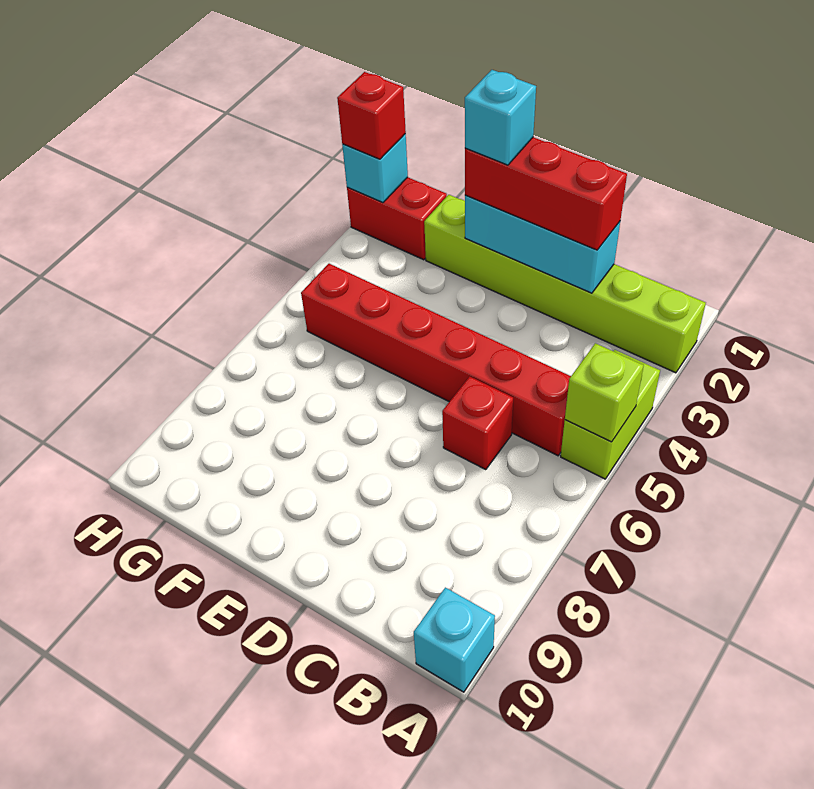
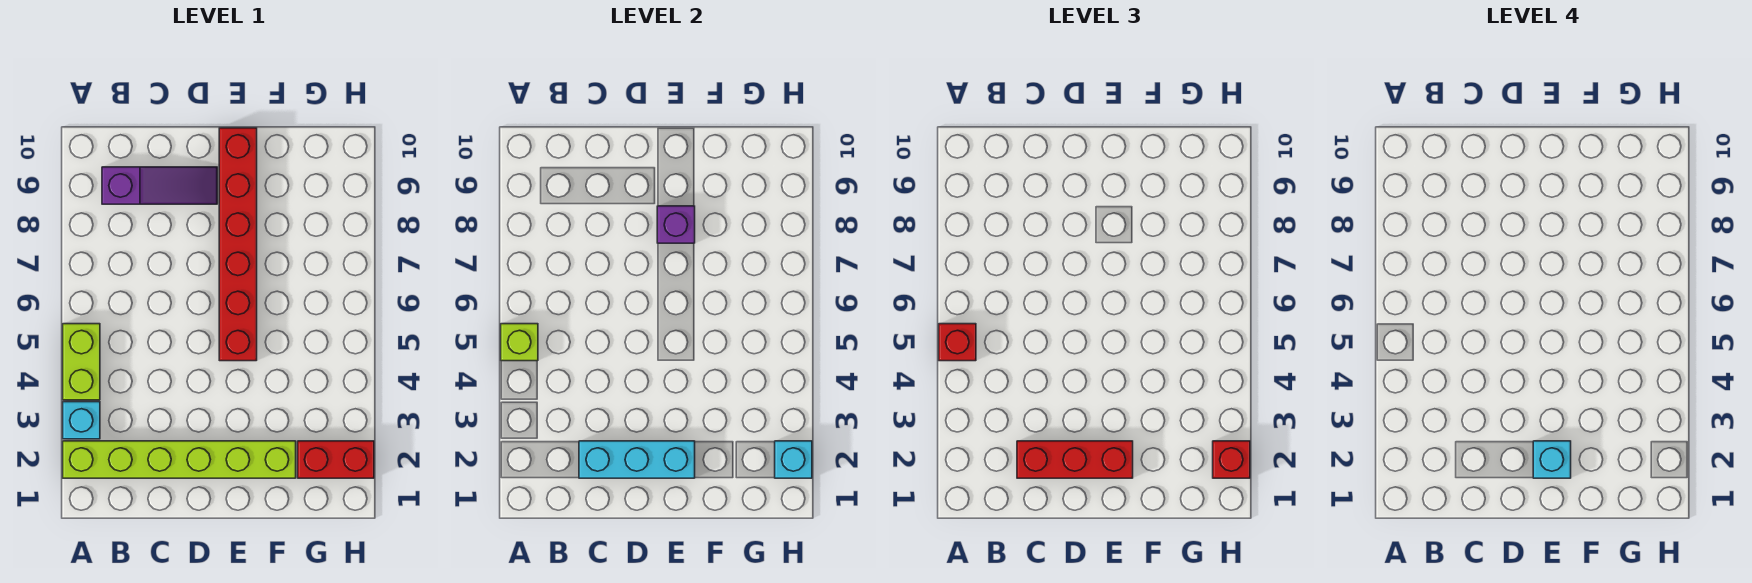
cyan brick A10 level 1 -> cyan brick A3 level 1
red brick B5:G5 level 1 -> red brick E5:E10 level 1
none -> purple slope B9:D9 level 1 top B
red brick C6 level 1 -> red brick A5 level 3
none -> purple brick E8 level 2

